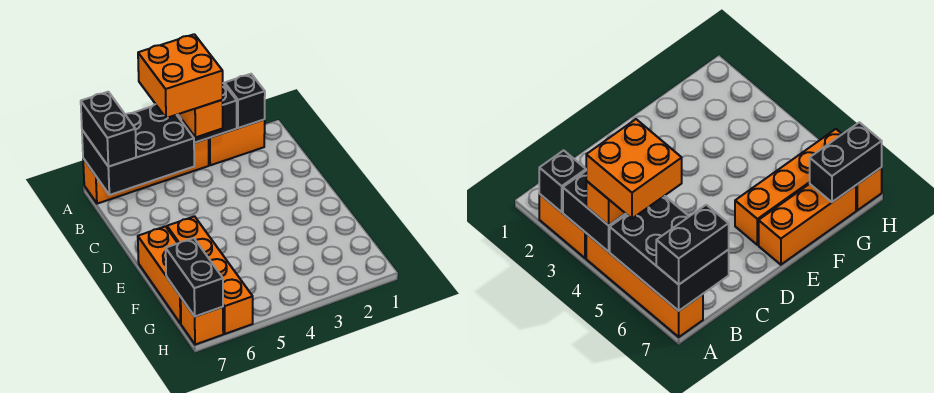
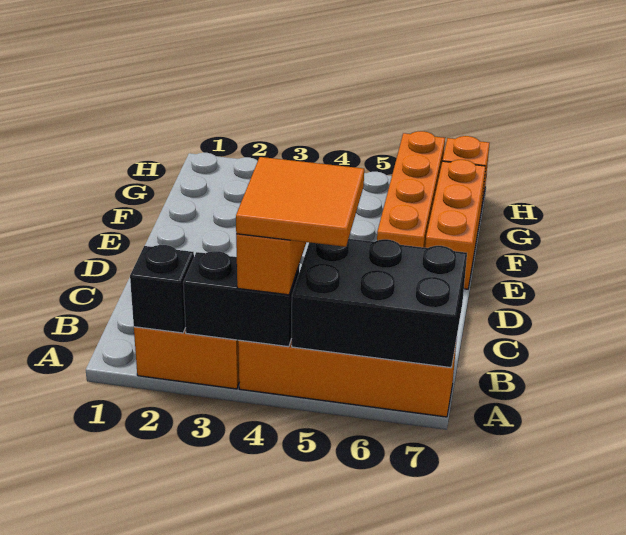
orange brick A4:B5 level 4 -> orange tile A4:B5 level 4
black brick A7:B7 level 3 -> none
black brick G7:H7 level 2 -> none

